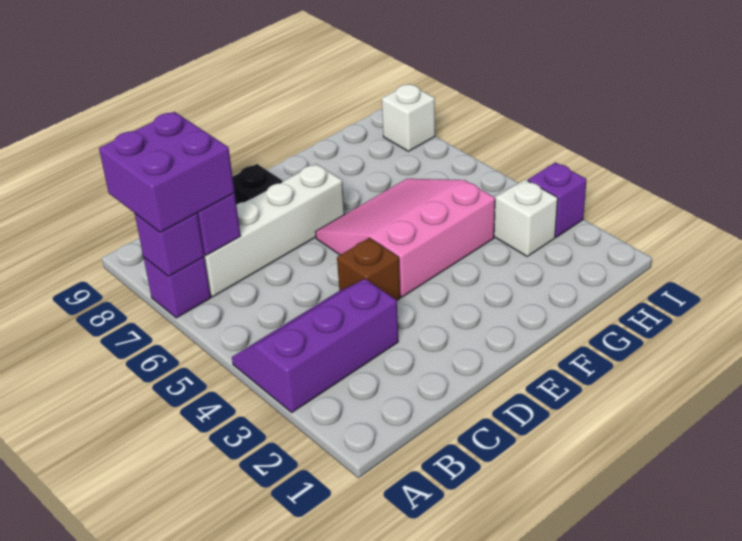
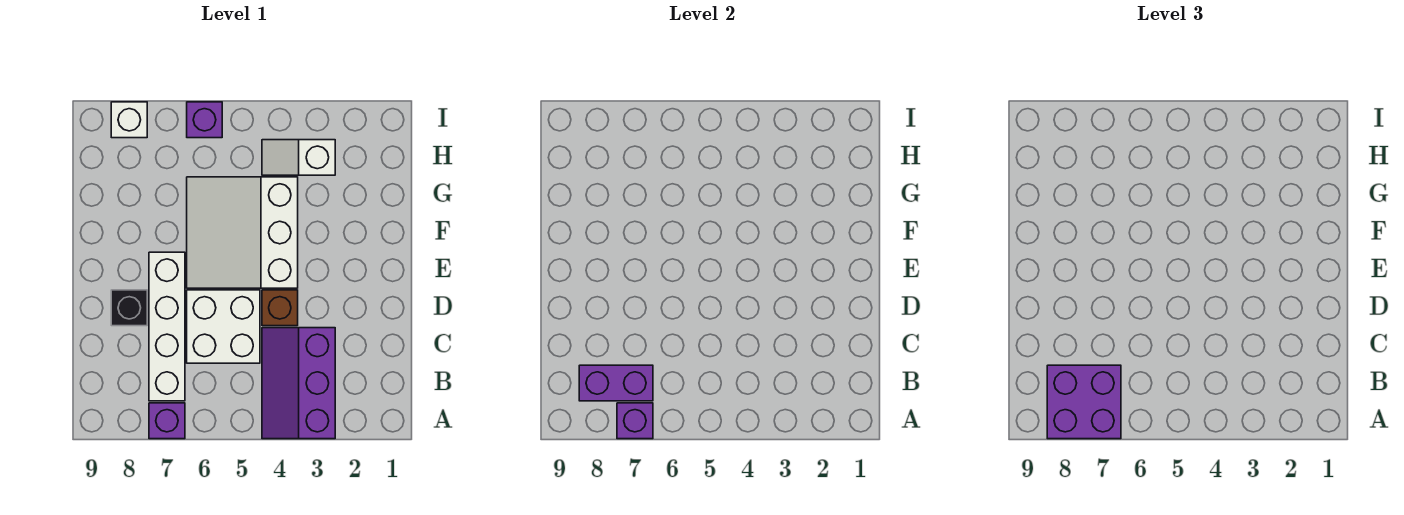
none -> white brick C5:D6 level 1
pink slope E4:G6 level 1 top 4 -> white slope E4:G6 level 1 top 4
purple brick I3 level 1 -> purple brick I6 level 1

